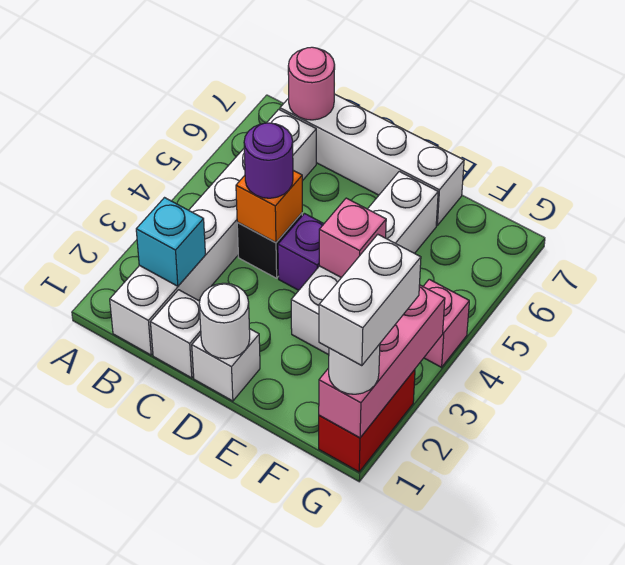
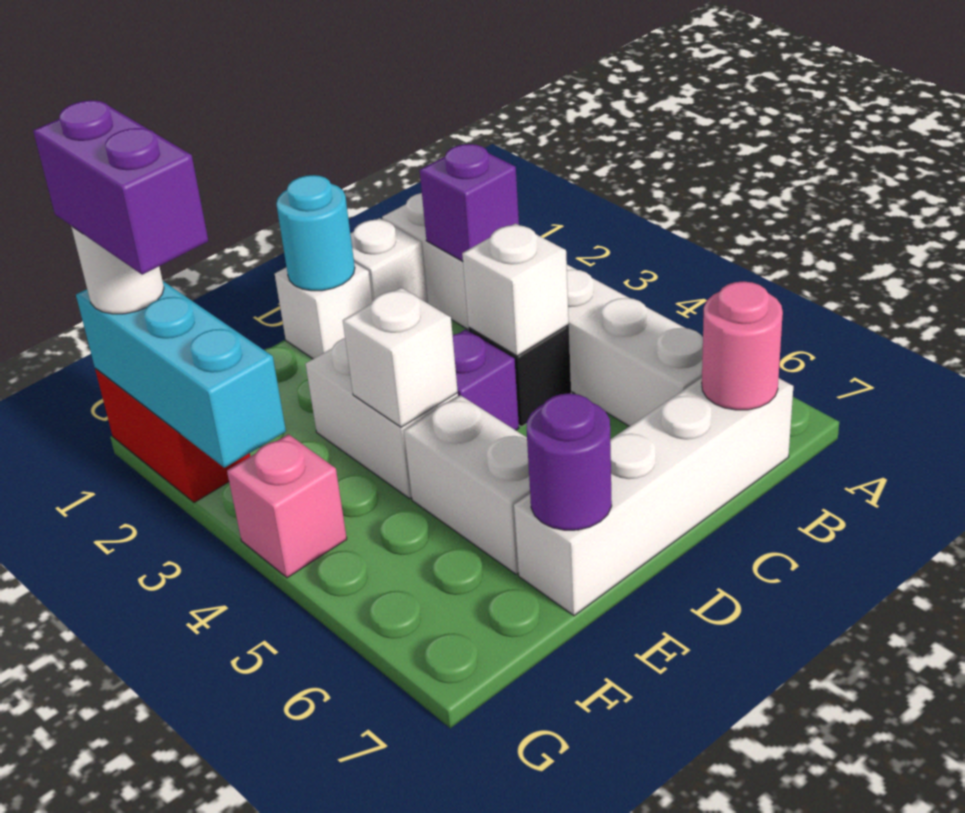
cyan brick B2 level 2 -> purple brick B2 level 2
orange brick C4 level 2 -> white brick C4 level 2
purple round brick C4 level 3 -> purple round brick E7 level 2
white round brick D1 level 2 -> cyan round brick D1 level 2
pink brick E4 level 2 -> white brick E4 level 2
pink brick G1:G3 level 2 -> cyan brick G1:G3 level 2
white brick G1:G2 level 4 -> purple brick G1:G2 level 4

